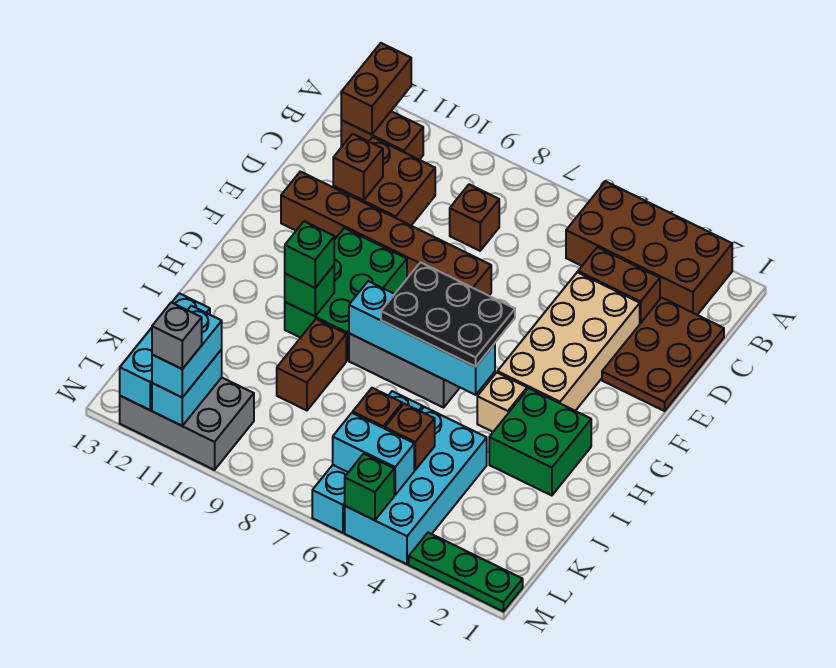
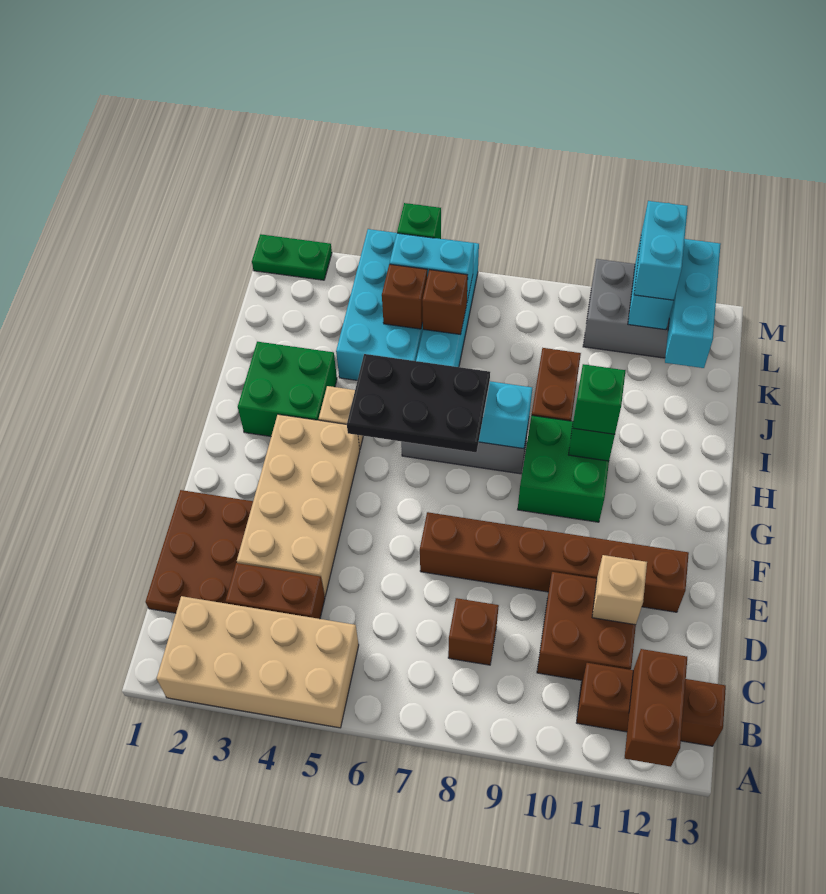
brown brick A2:B5 level 1 -> tan brick A2:B5 level 1
brown brick B11:B12 level 1 -> brown brick B11:B13 level 1
brown brick D11 level 2 -> tan brick D11 level 2
green brick F9:H10 level 1 -> green brick G9:H10 level 1
green plate M1:M3 level 1 -> green plate M1:M2 level 1
grey brick M11 level 4 -> none

